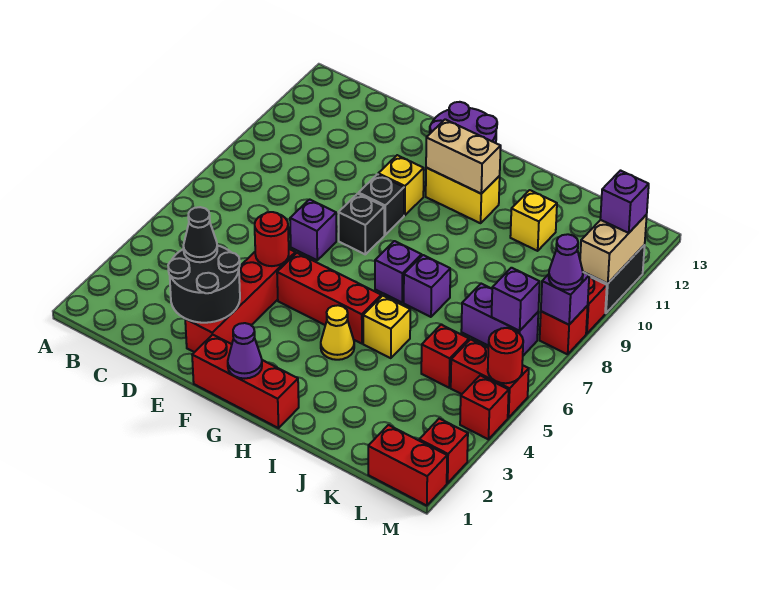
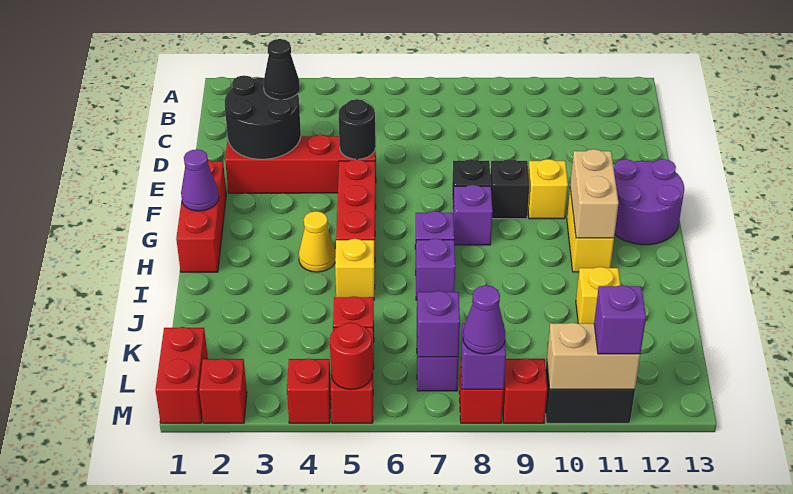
red round brick E5 level 2 -> black round brick E5 level 2
purple brick E7 level 1 -> purple brick G8 level 1

